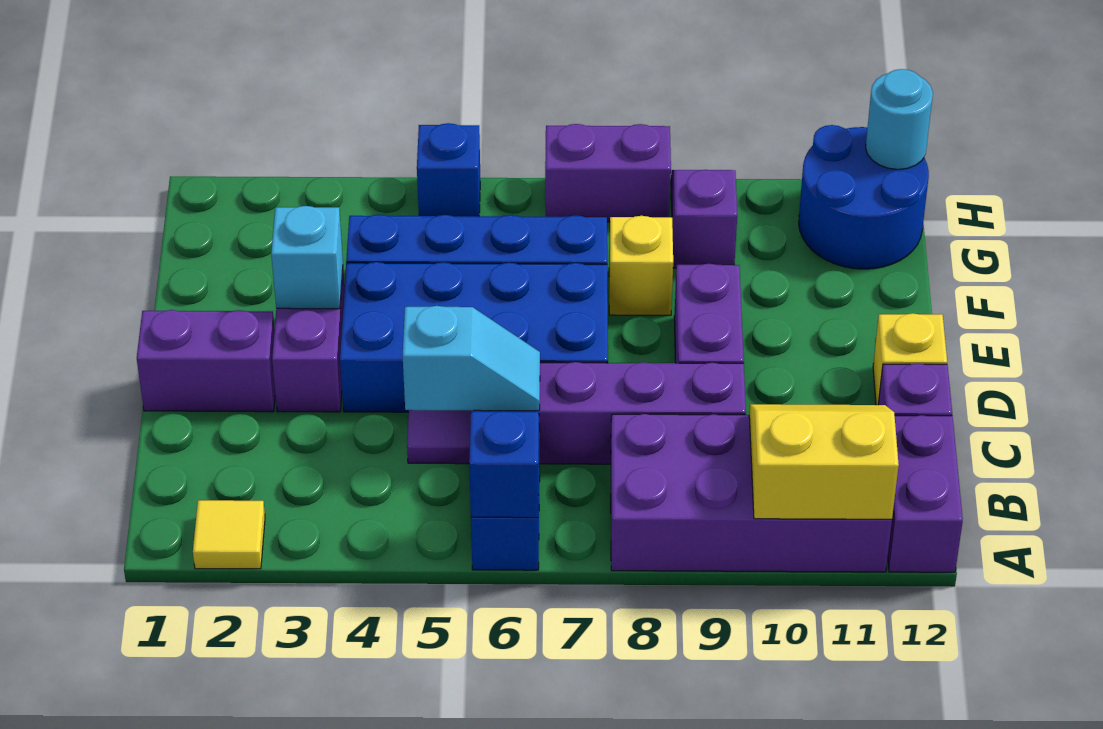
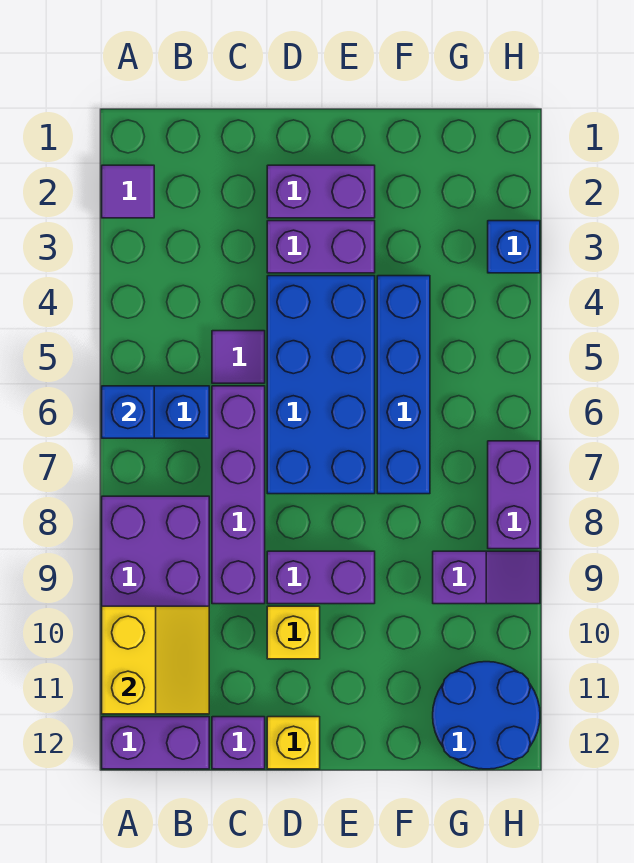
yellow tile A2 level 1 -> purple tile A2 level 1
cyan slope C5:C6 level 2 top 5 -> none
purple brick D1:D2 level 1 -> purple brick D2:E2 level 1
cyan brick E3 level 2 -> none
yellow brick F8 level 1 -> yellow brick D10 level 1
blue brick H5 level 1 -> blue brick H3 level 1
cyan round brick H12 level 2 -> none

